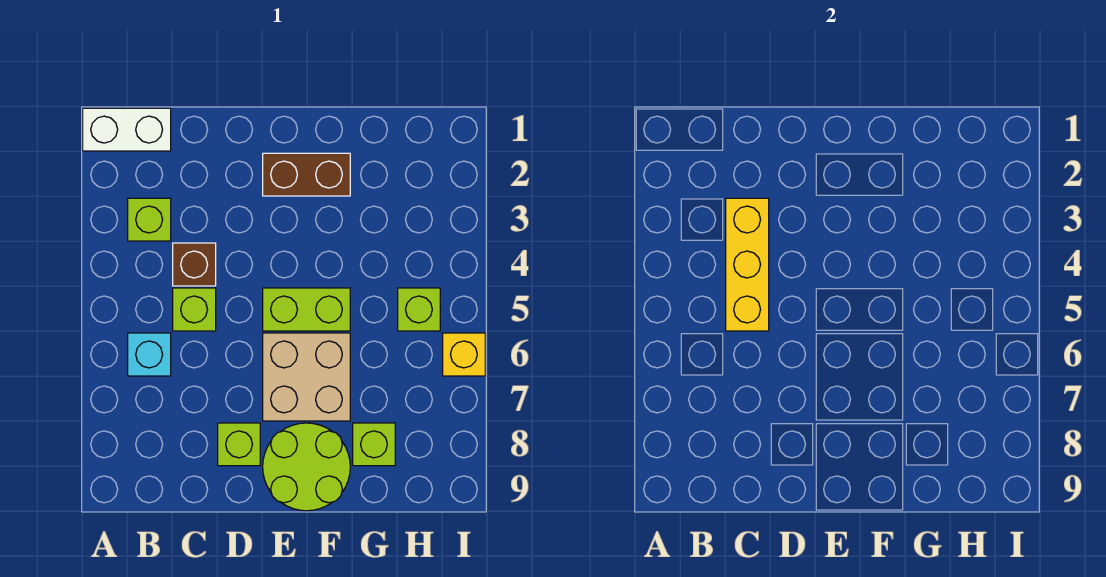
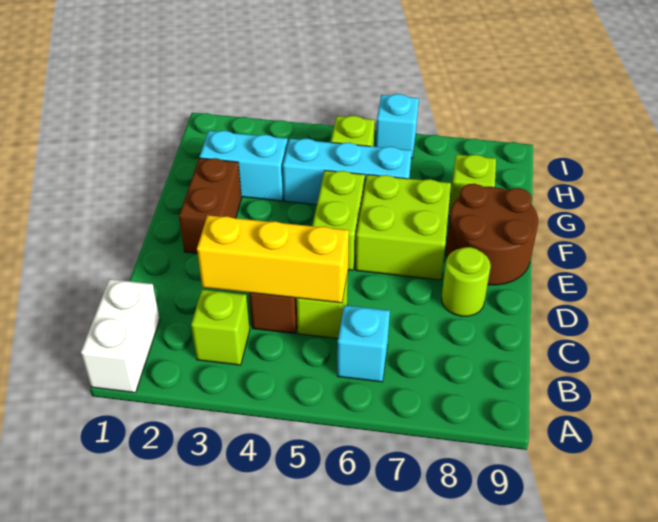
lime brick D8 level 1 -> lime round brick D8 level 1
tan brick E6:F7 level 1 -> lime brick E6:F7 level 1
lime round brick E8:F9 level 1 -> brown round brick E8:F9 level 1
none -> cyan brick G2:G3 level 1
none -> cyan brick G4:G6 level 1
yellow brick I6 level 1 -> cyan brick I6 level 1

